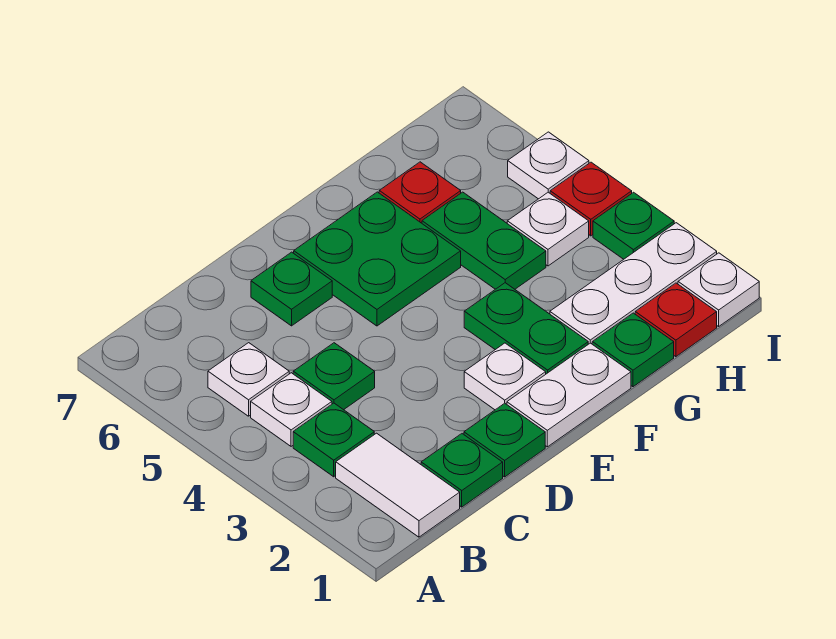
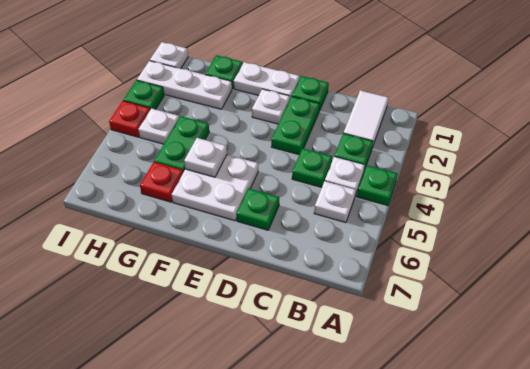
green plate C1 level 1 -> green plate A4 level 1
green plate E5:F6 level 1 -> white plate E5:F6 level 1
green plate F2:F3 level 1 -> green plate D2:D3 level 1
red plate H1 level 1 -> none
white plate I5 level 1 -> white plate F5 level 2

